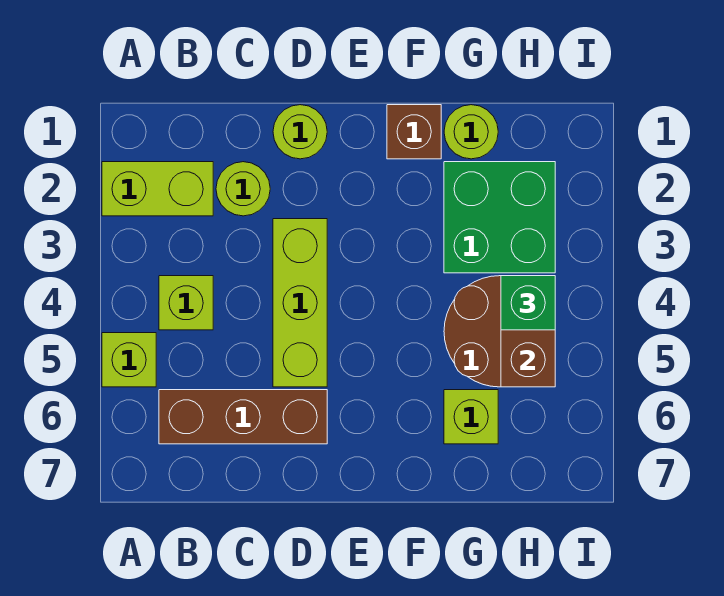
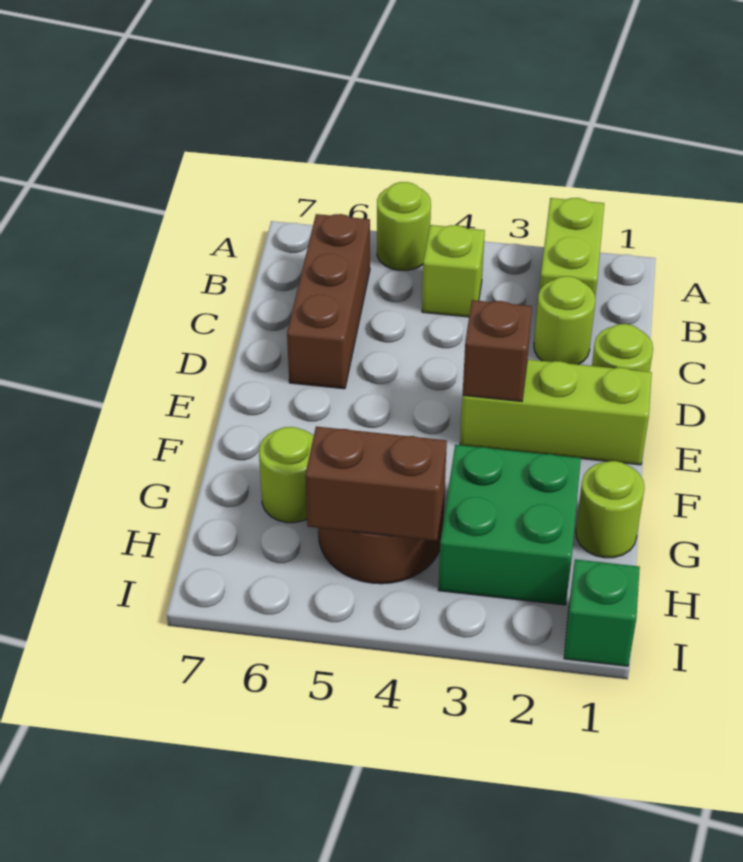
lime brick A5 level 1 -> lime round brick A5 level 1
lime brick D3:D5 level 1 -> lime brick E1:E3 level 1
brown brick F1 level 1 -> brown brick E3 level 2
lime brick G6 level 1 -> lime round brick G6 level 1
green brick H4 level 3 -> green brick I1 level 1

